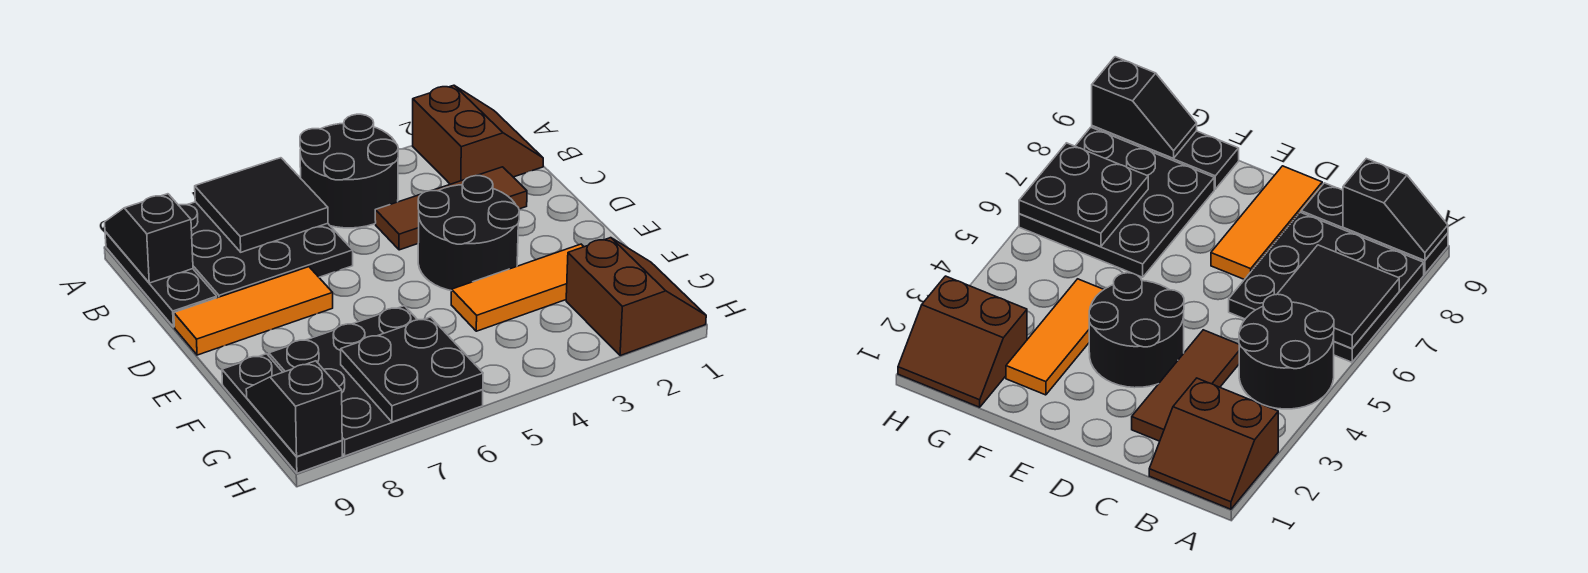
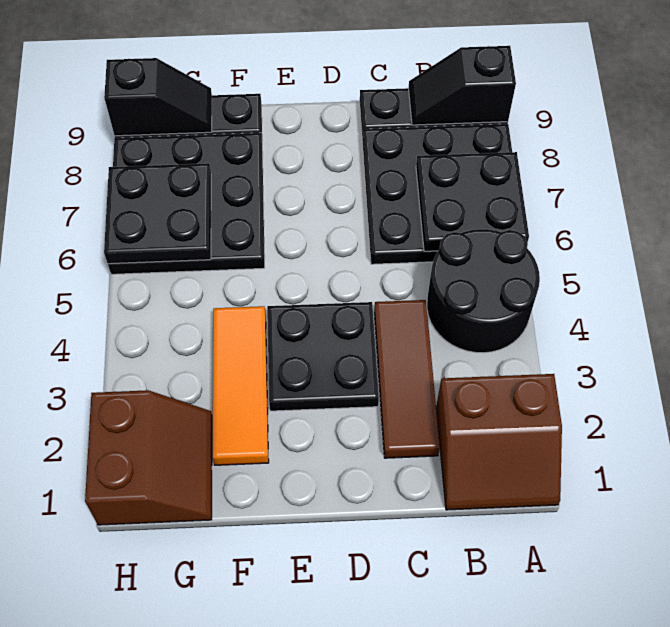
black tile A6:B7 level 2 -> black plate A6:B7 level 2
black slope A9:B9 level 2 top B -> black slope A9:B9 level 2 top A
black round brick D3:E4 level 1 -> black plate D3:E4 level 1
orange tile D7:D9 level 1 -> none
brown slope G1:H2 level 1 top 2 -> brown slope G1:H2 level 1 top H

